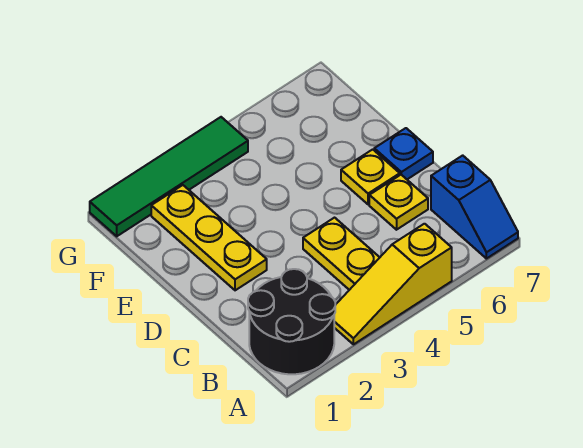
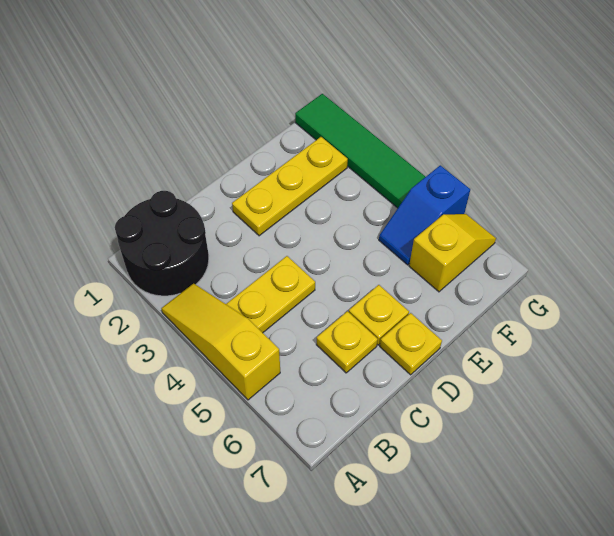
blue slope A7:B7 level 1 top B -> blue slope F5:G5 level 1 top G
blue plate D7 level 1 -> yellow plate D7 level 1
none -> yellow slope F6:G6 level 1 top F

